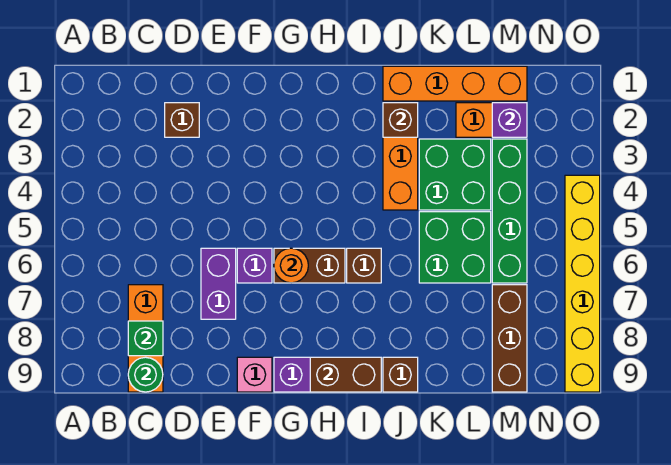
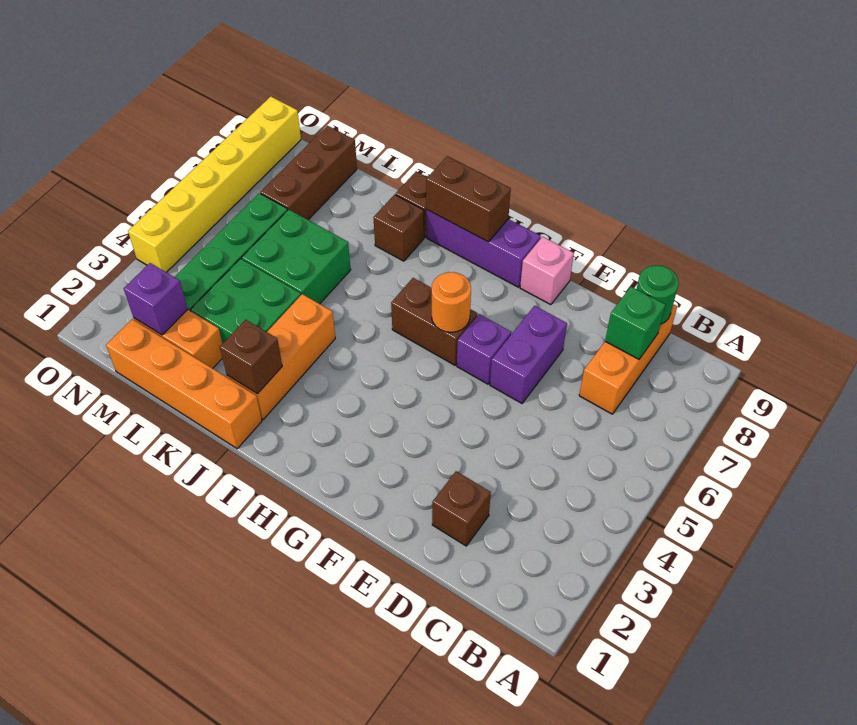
brown brick I6 level 1 -> brown brick J8 level 1

